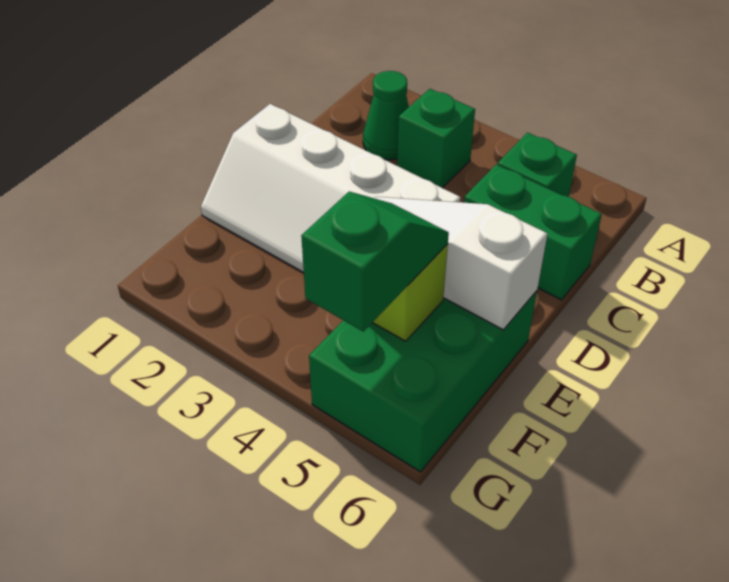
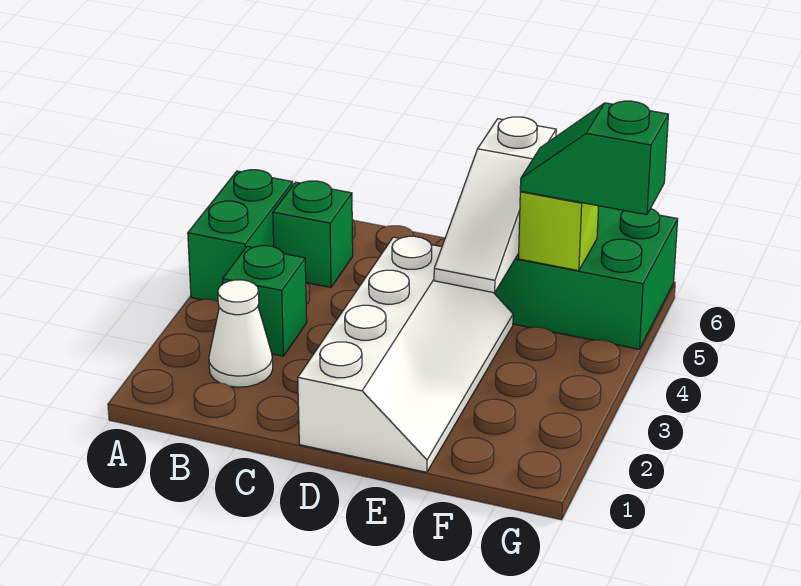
green cone B2 level 1 -> white cone B2 level 1
green brick C5:C6 level 1 -> green brick A4:A5 level 1

